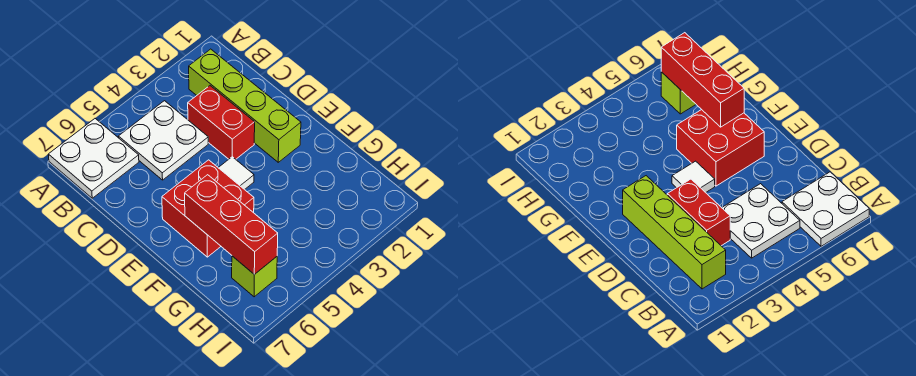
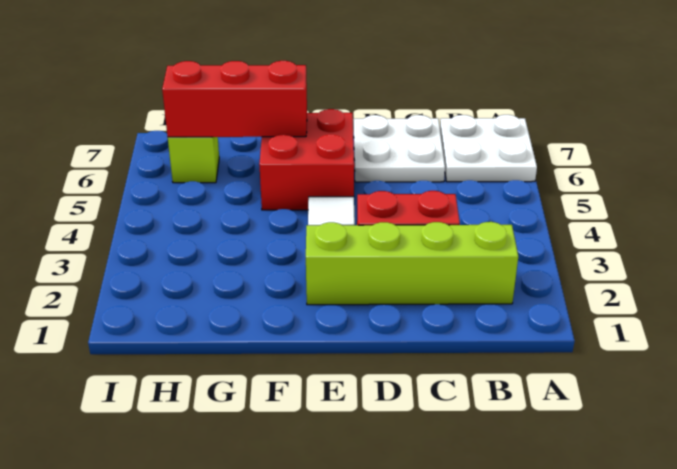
white plate B4:C5 level 1 -> white plate C6:D7 level 1

